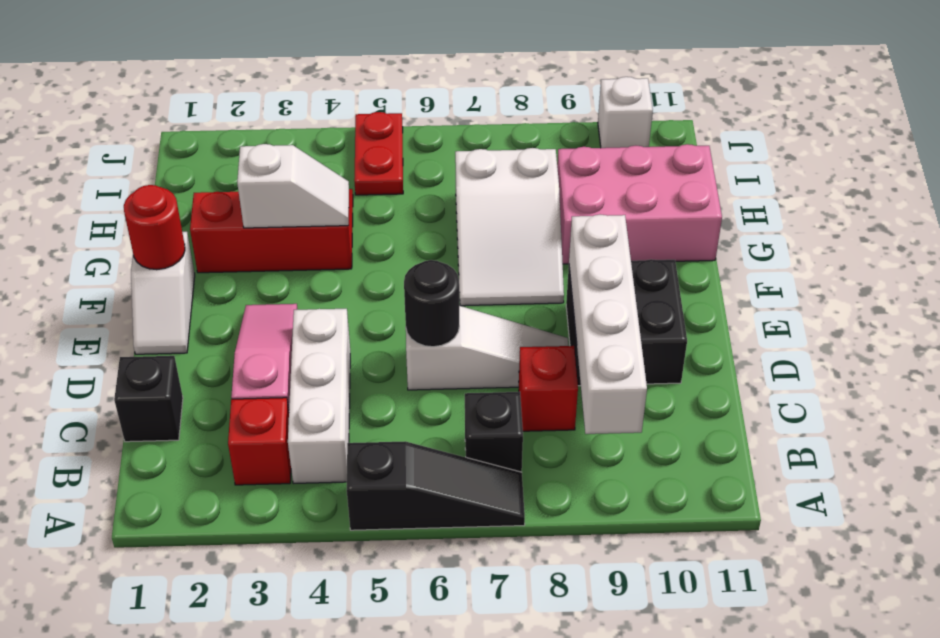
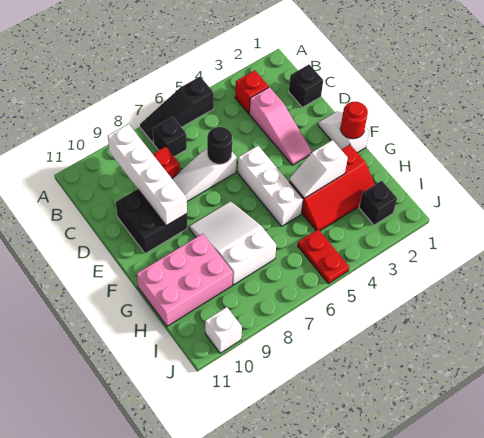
white brick B4:D4 level 1 -> white brick E5:G5 level 1
none -> black brick I2 level 1

